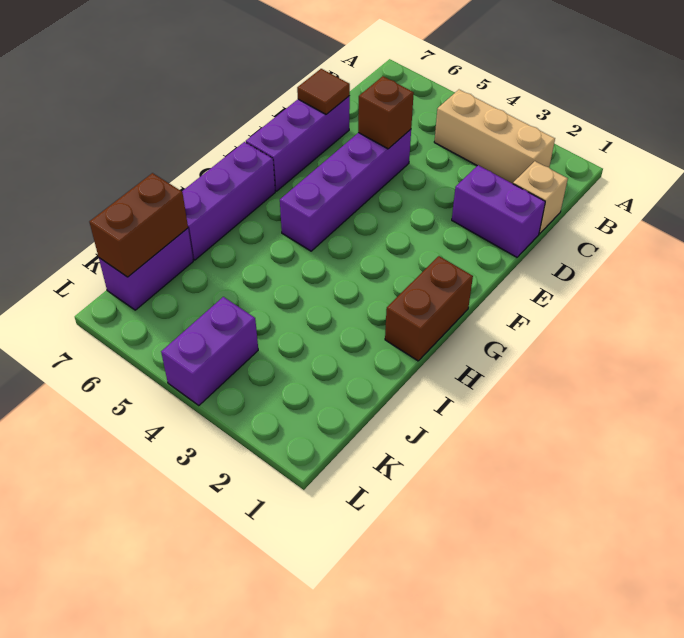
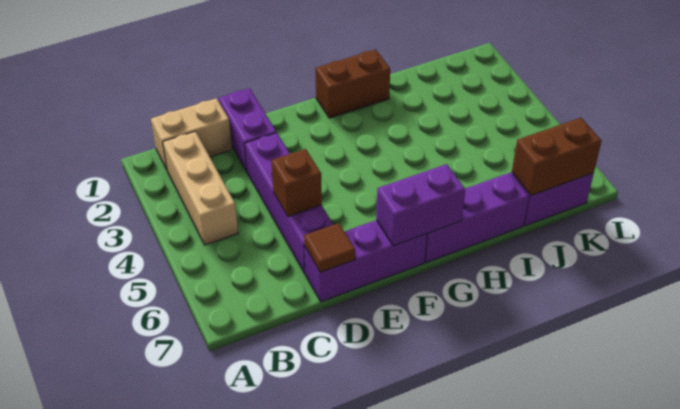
tan brick C1 level 1 -> tan brick B1:C1 level 1
purple brick D5:G5 level 1 -> purple brick D3:D6 level 1
purple brick K4:L4 level 1 -> purple brick F7:G7 level 2

